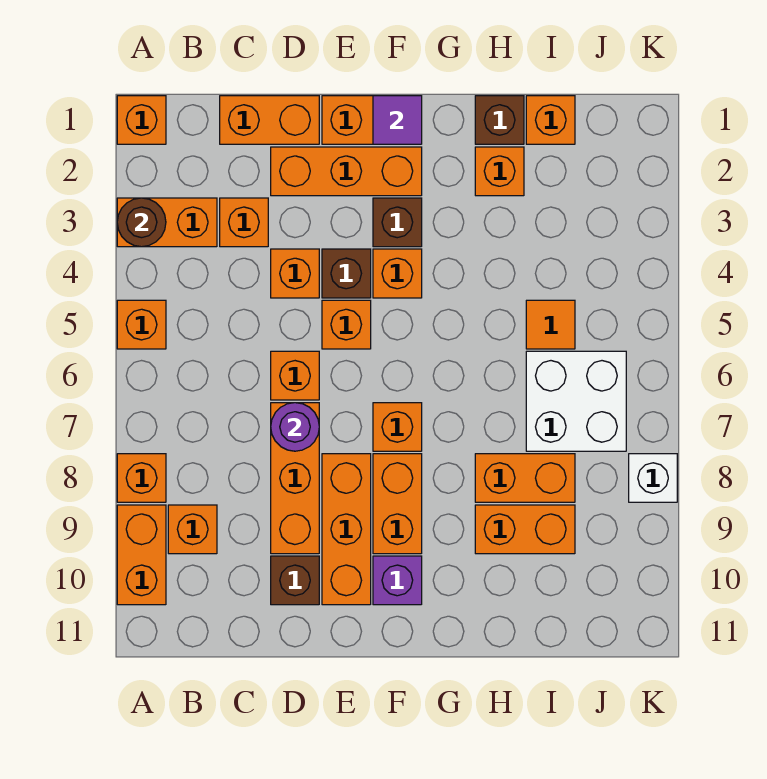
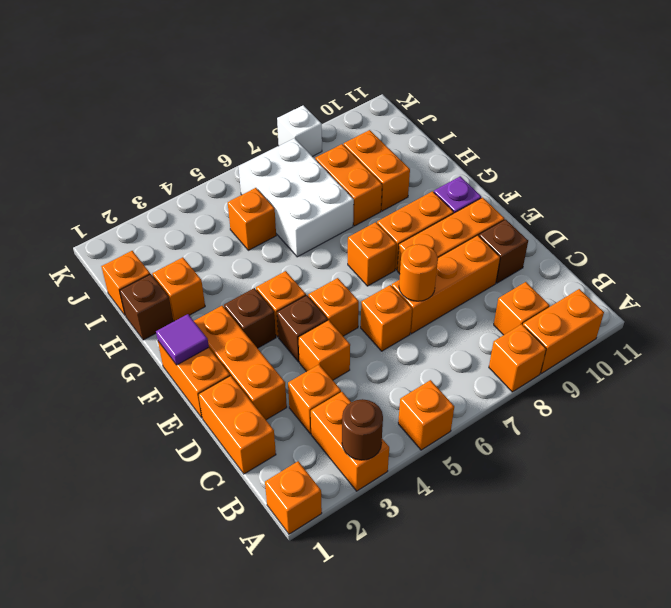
purple round brick D7 level 2 -> orange round brick D7 level 2
orange tile I5 level 1 -> orange brick I5 level 1
white brick I6:J7 level 1 -> white brick H6:J7 level 1

